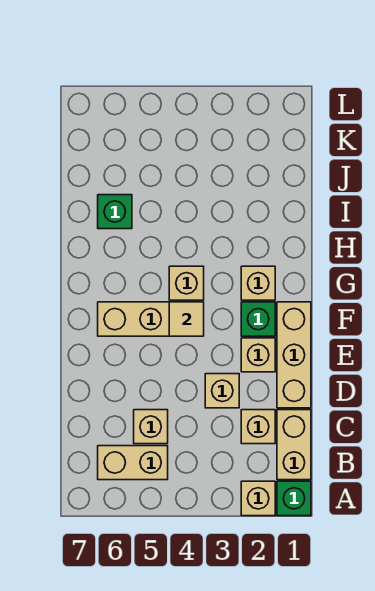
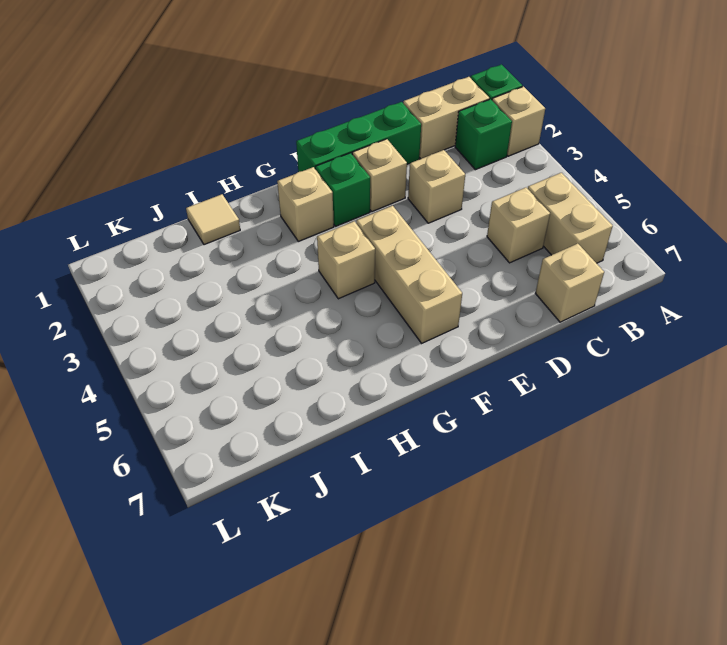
tan brick C2 level 1 -> tan brick C7 level 1
tan brick D1:F1 level 1 -> green brick D1:F1 level 1
tan tile F4 level 2 -> tan tile I1 level 1
green brick I6 level 1 -> green brick B2 level 1

